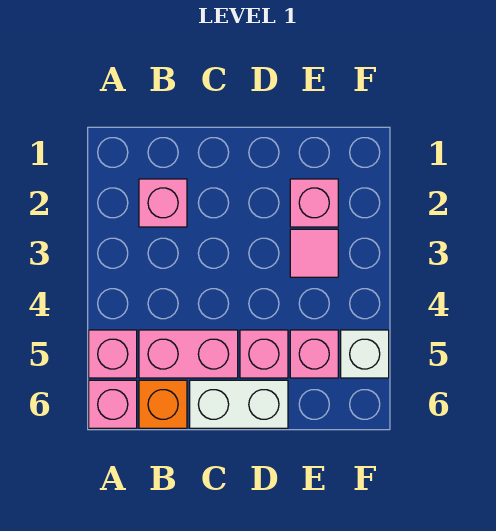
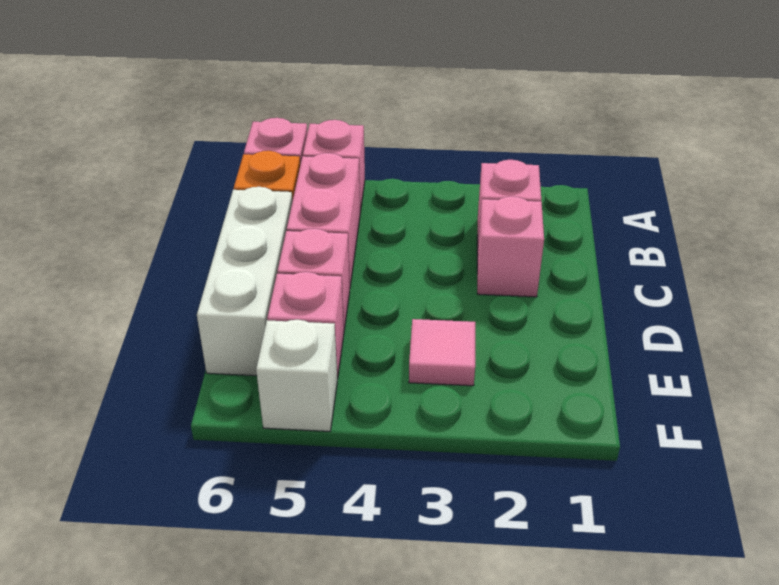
white brick C6:D6 level 1 -> white brick C6:E6 level 1
pink brick E2 level 1 -> pink brick C2 level 1

